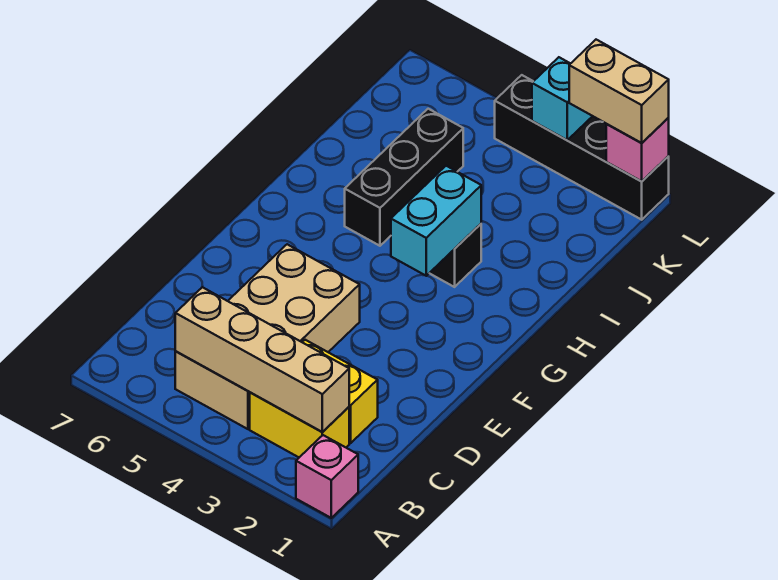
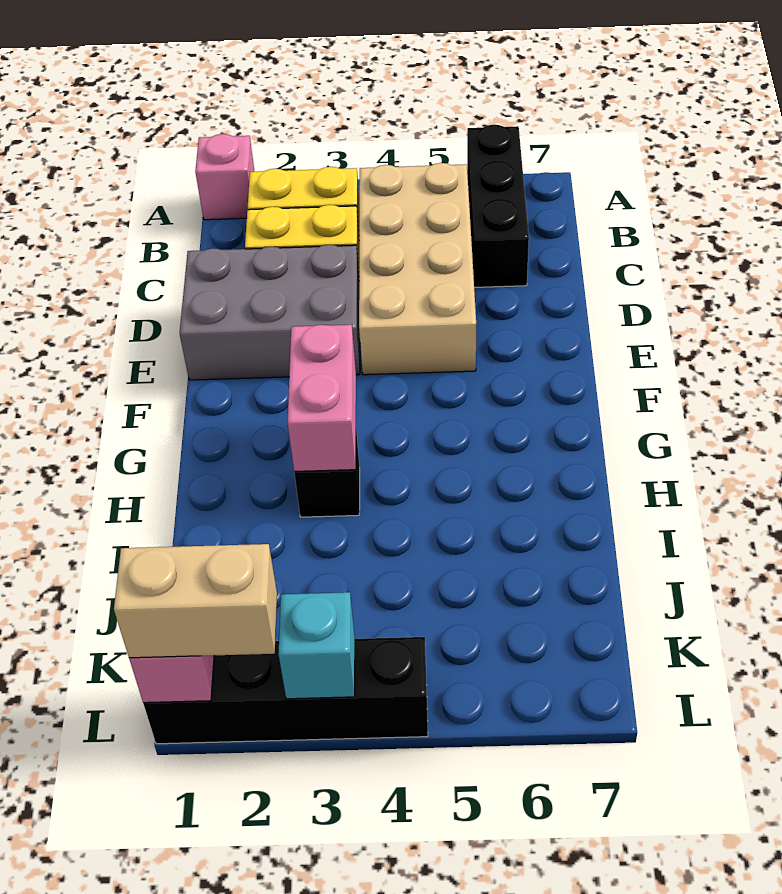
tan brick B2:B5 level 2 -> none
none -> grey brick D1:E3 level 1
cyan brick G3:H3 level 2 -> pink brick G3:H3 level 2
black brick H5:J5 level 1 -> black brick A6:C6 level 1

